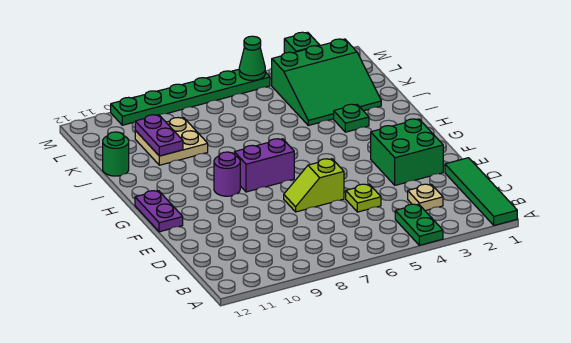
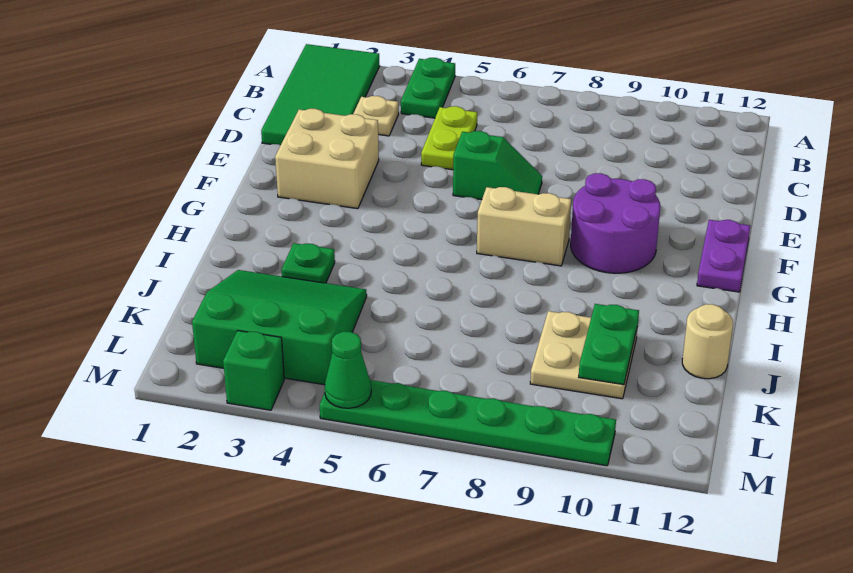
green tile A1:D1 level 1 -> green tile A1:D2 level 1
lime plate D5 level 1 -> lime plate C5:D5 level 1
green brick E2:F3 level 1 -> tan brick E2:F3 level 1
lime slope E6:E7 level 1 top 6 -> green slope E6:E7 level 1 top 6
purple brick G7:G8 level 1 -> tan brick G7:G8 level 1
purple round brick G9 level 1 -> purple round brick F9:G10 level 1
purple plate J10:K10 level 2 -> green plate J10:K10 level 2
green round brick J12 level 1 -> tan round brick J12 level 1

